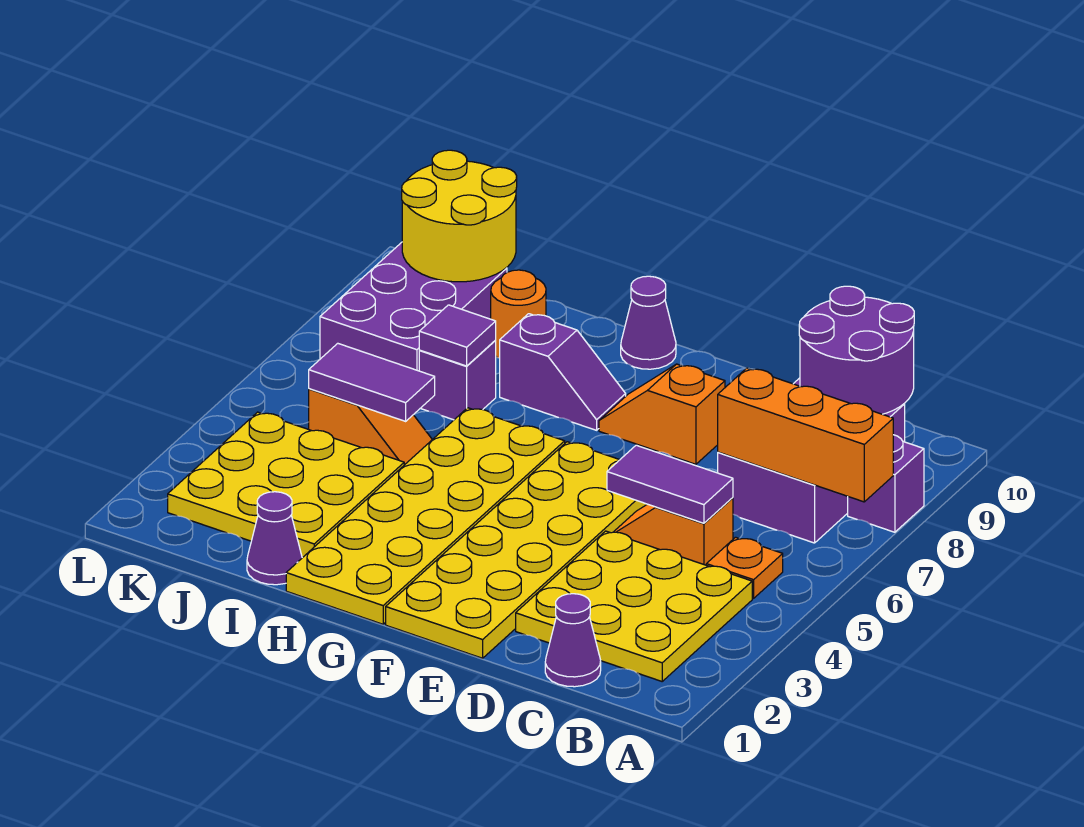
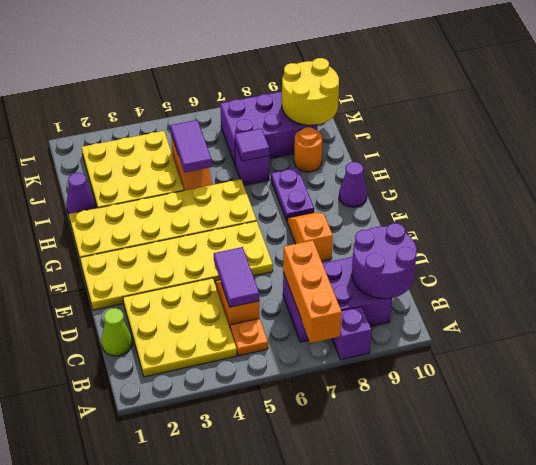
purple cone C1 level 1 -> lime cone C1 level 1
purple slope G8:H8 level 1 top H -> purple plate G8:H8 level 1

